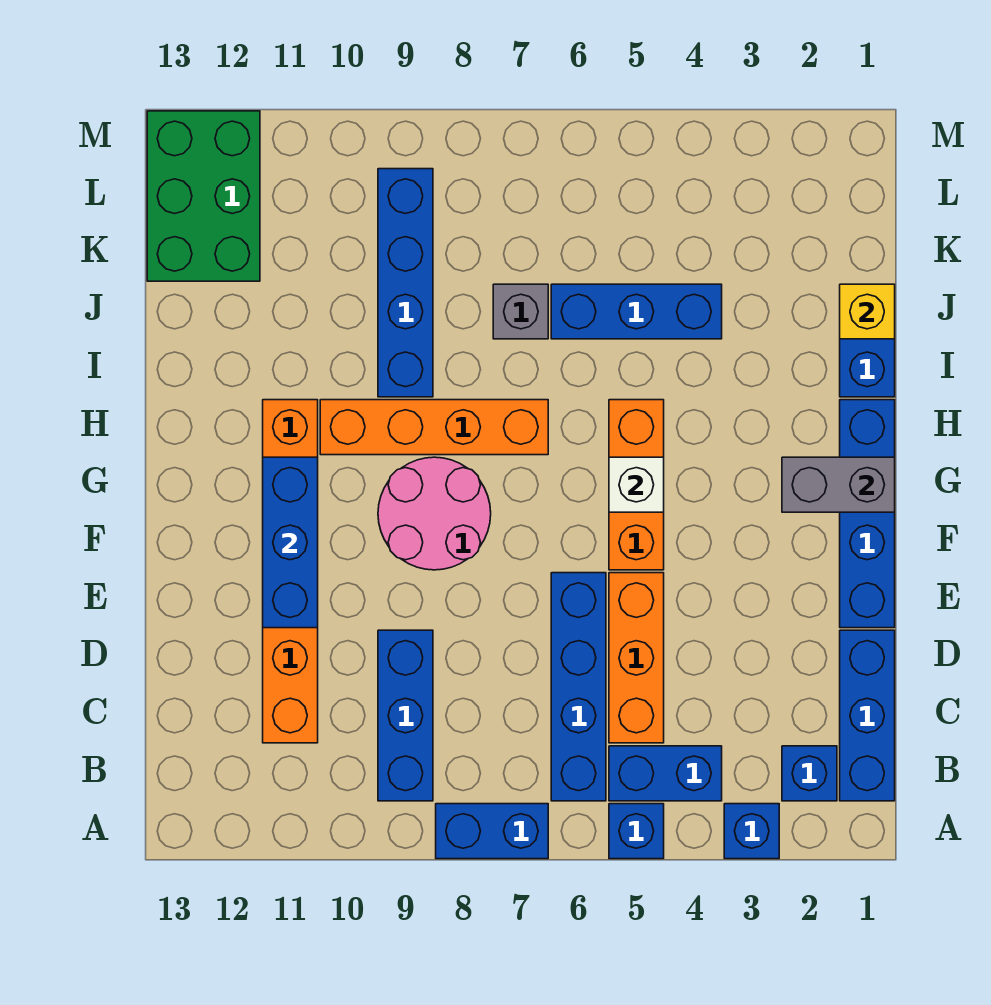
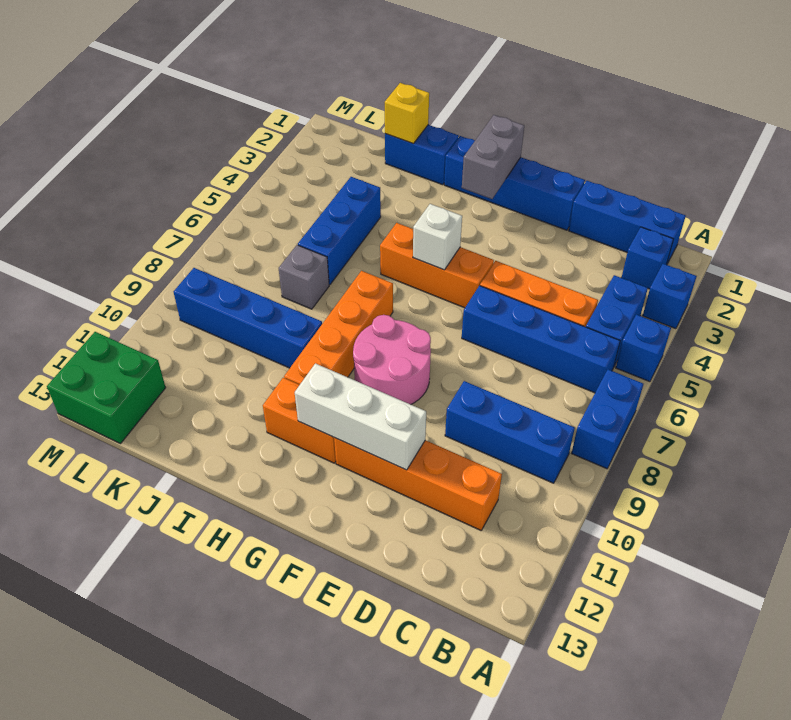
blue brick E11:G11 level 2 -> white brick E11:G11 level 2
green brick K12:M13 level 1 -> green brick L12:M13 level 1

